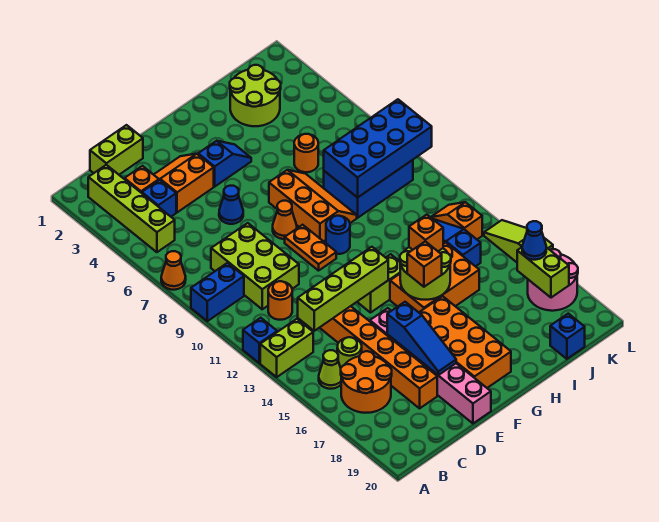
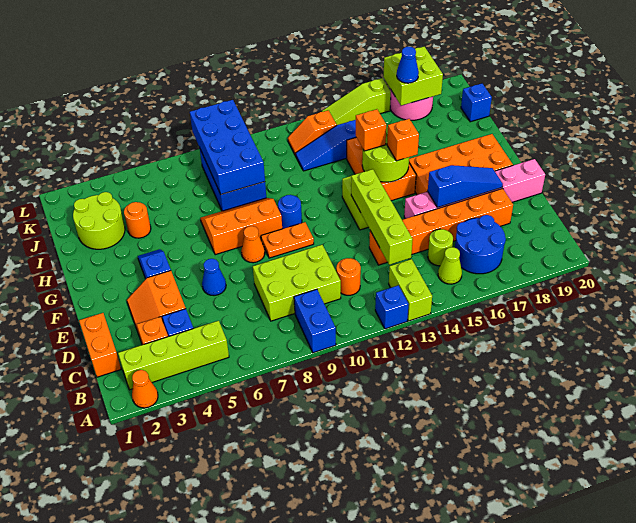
orange cone A7 level 1 -> orange cone A2 level 1
orange round brick B16:C17 level 1 -> blue round brick B16:C17 level 1
lime brick C1:D1 level 1 -> orange brick C1:D1 level 1
orange round brick I6 level 1 -> orange round brick I4 level 1
lime brick K17:K18 level 2 -> lime brick K17:L18 level 2

